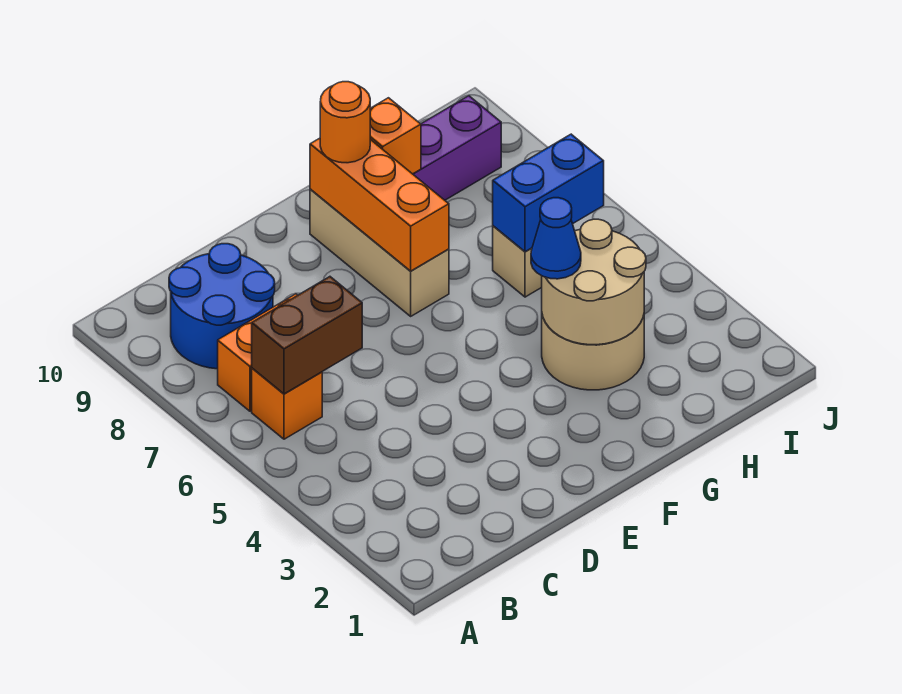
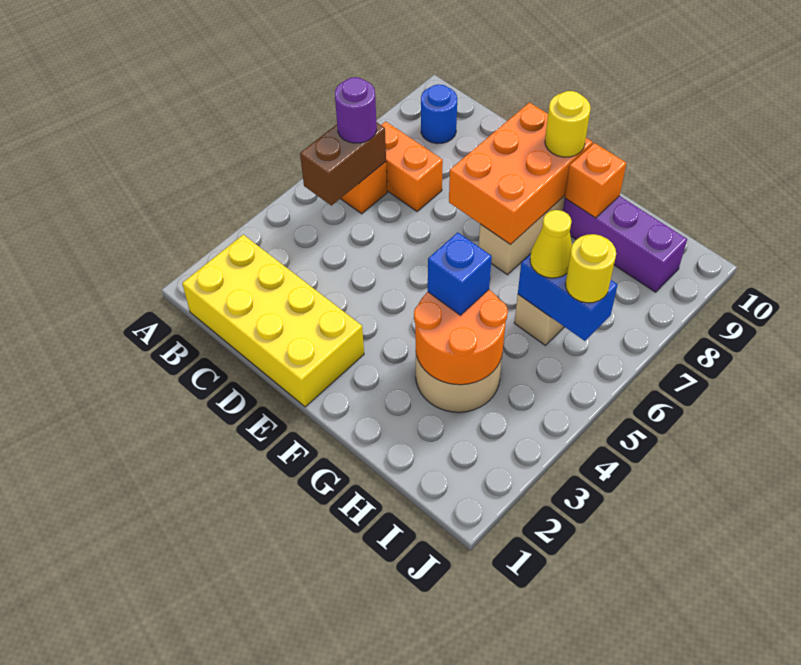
none -> yellow brick B1:E2 level 1
brown brick B6:C6 level 2 -> brown brick B5:B6 level 2
none -> purple round brick B6 level 3
blue round brick B8:C9 level 1 -> blue round brick B9 level 1
orange brick F7:F9 level 2 -> orange brick E7:F9 level 2
orange round brick F9 level 3 -> yellow round brick F9 level 3
tan round brick G3:H4 level 2 -> orange round brick G3:H4 level 2
blue cone G4 level 3 -> blue brick G4 level 3
none -> yellow cone H6 level 3
none -> yellow round brick I6 level 3

